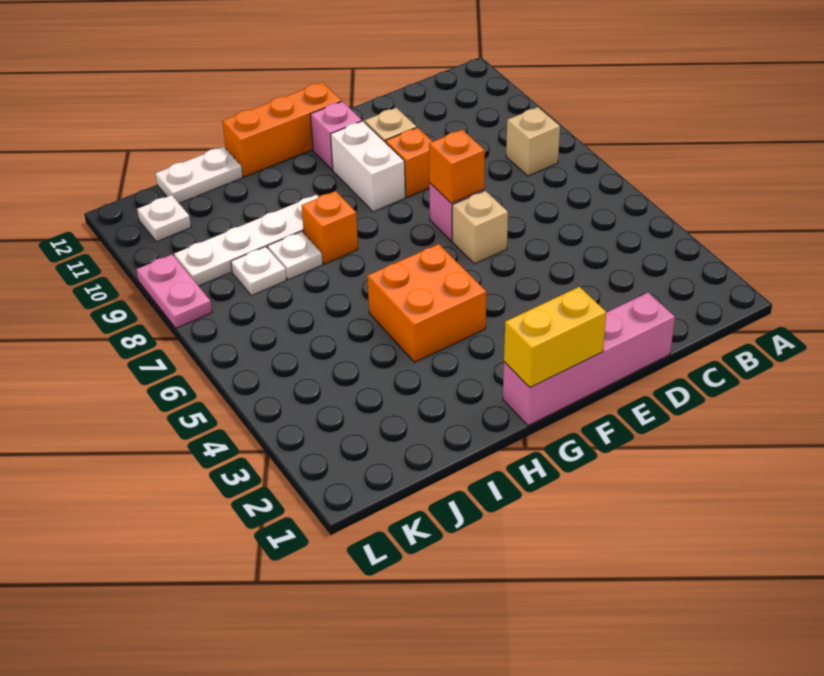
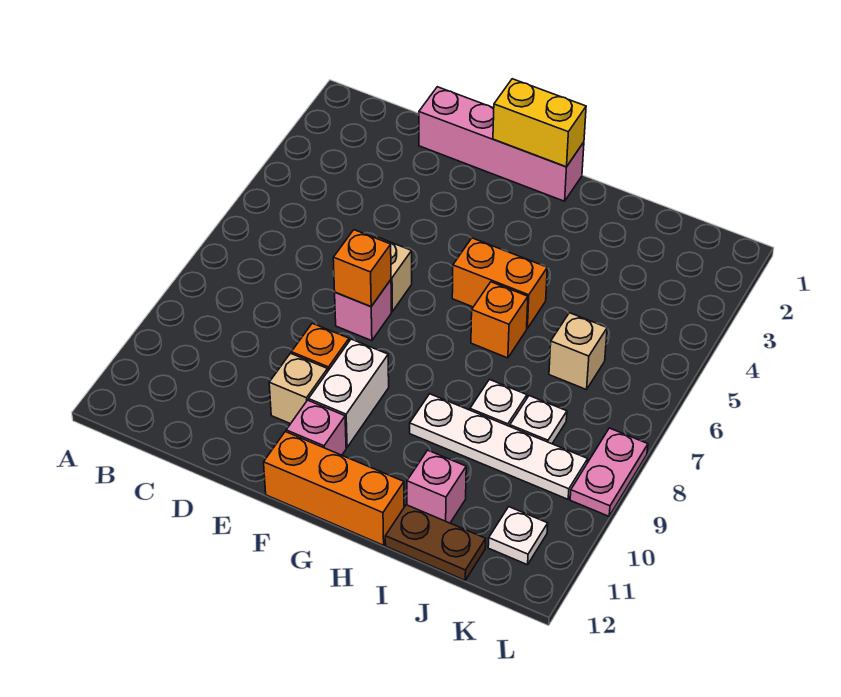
tan brick B8 level 1 -> tan brick J6 level 1
orange brick G4:H5 level 1 -> orange brick G5:H5 level 1
orange brick H8 level 1 -> orange brick H6 level 1
none -> pink brick I11 level 1
white plate I12:J12 level 1 -> brown plate I12:J12 level 1

